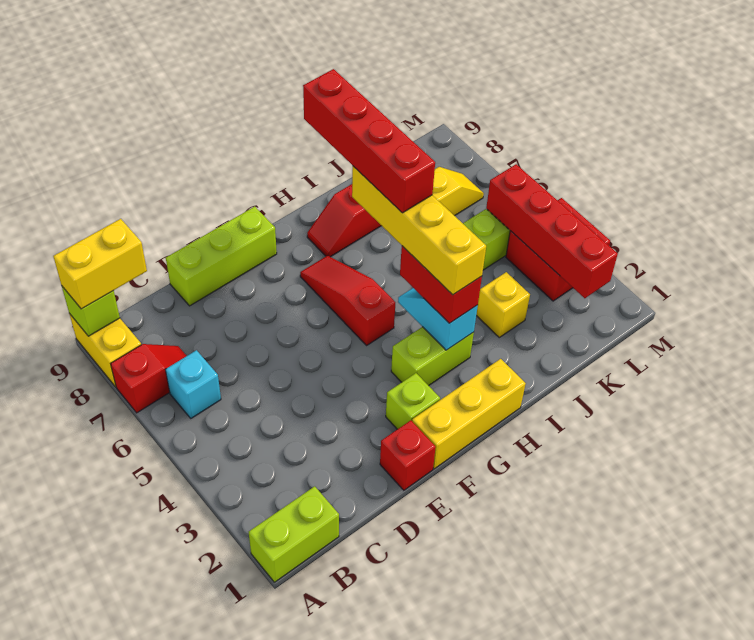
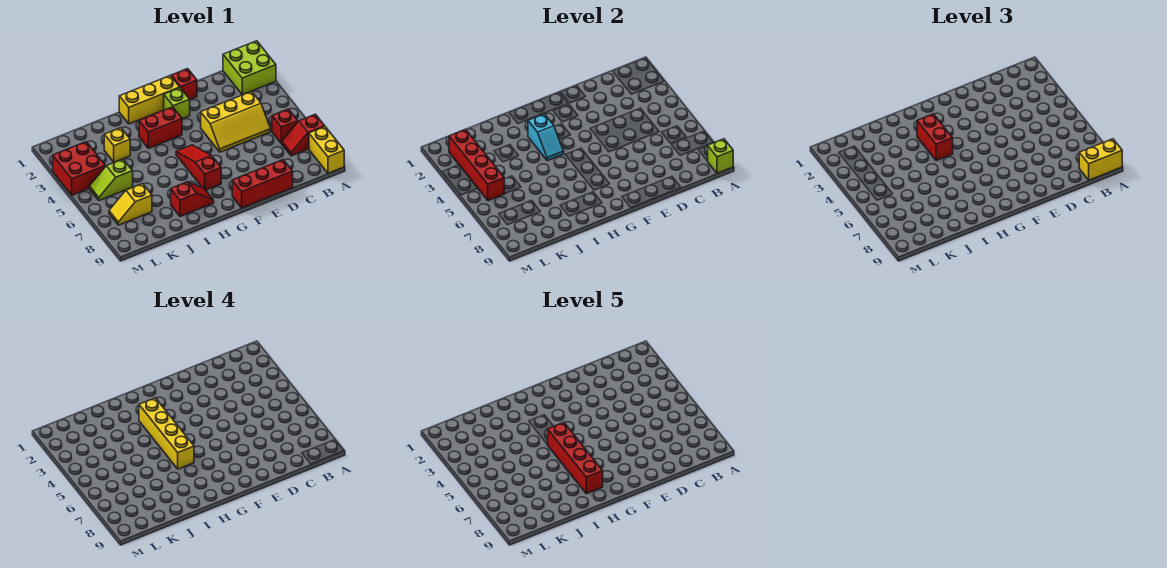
lime brick A1:B1 level 1 -> lime brick A1:B2 level 1
cyan brick B6 level 1 -> red brick B6 level 1
none -> yellow slope C4:E5 level 1 top 4
lime brick D9:F9 level 1 -> red brick D9:F9 level 1
lime brick G3:H3 level 1 -> red brick G3:H3 level 1
red slope G5:G7 level 1 top 5 -> red slope G5:G7 level 1 top 7

